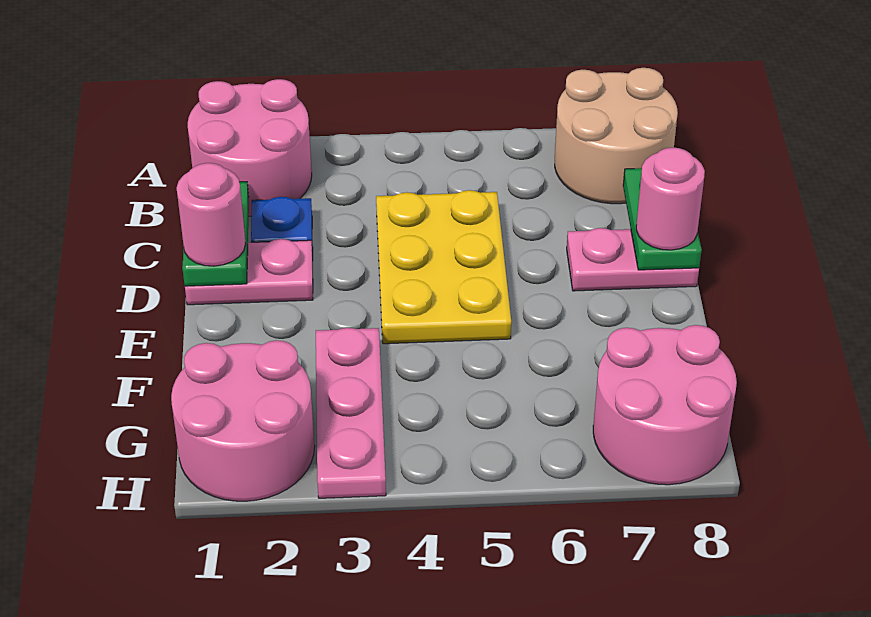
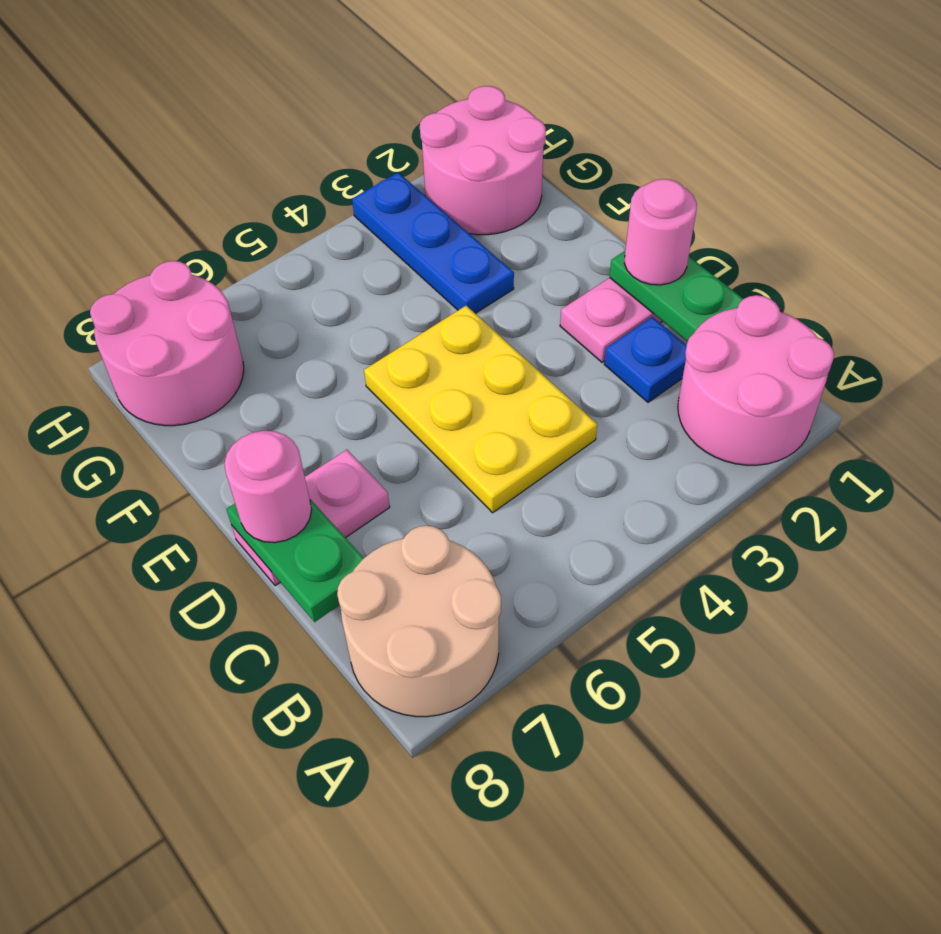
pink plate F3:H3 level 1 -> blue plate F3:H3 level 1

